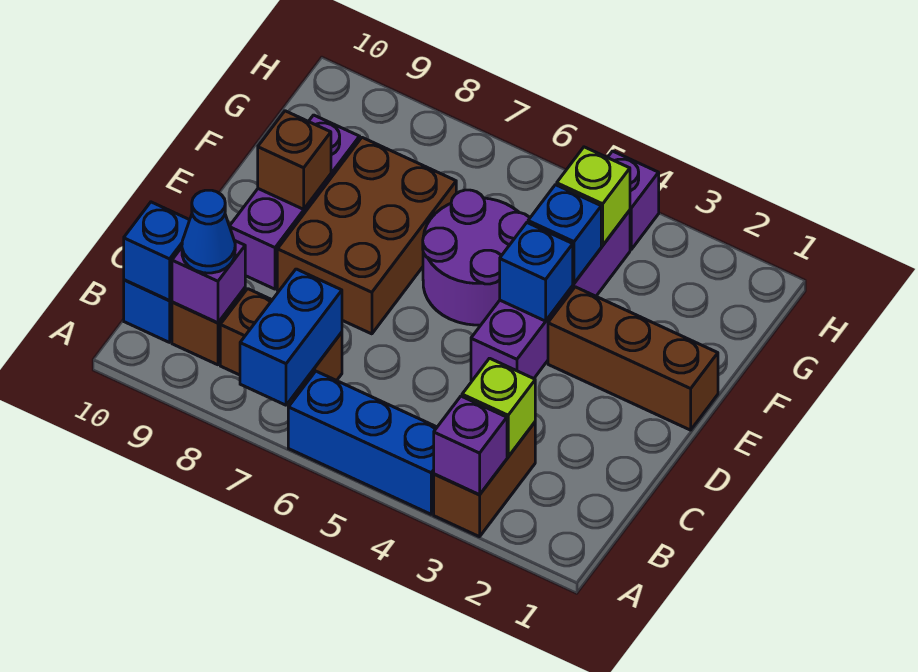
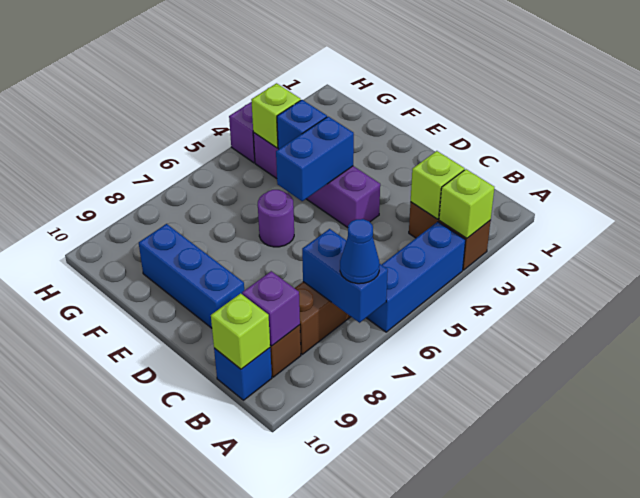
purple brick A3 level 2 -> lime brick A3 level 2
blue cone B9 level 3 -> blue cone A7 level 3
blue brick B10 level 2 -> lime brick B10 level 2
brown brick D7:F8 level 1 -> none
purple brick D9:F9 level 1 -> blue brick D9:F9 level 1
brown brick E1:E3 level 1 -> none
blue brick E4 level 2 -> blue brick E4:E5 level 2
purple round brick E5:F6 level 1 -> purple round brick E6 level 1
brown brick E9 level 2 -> none

